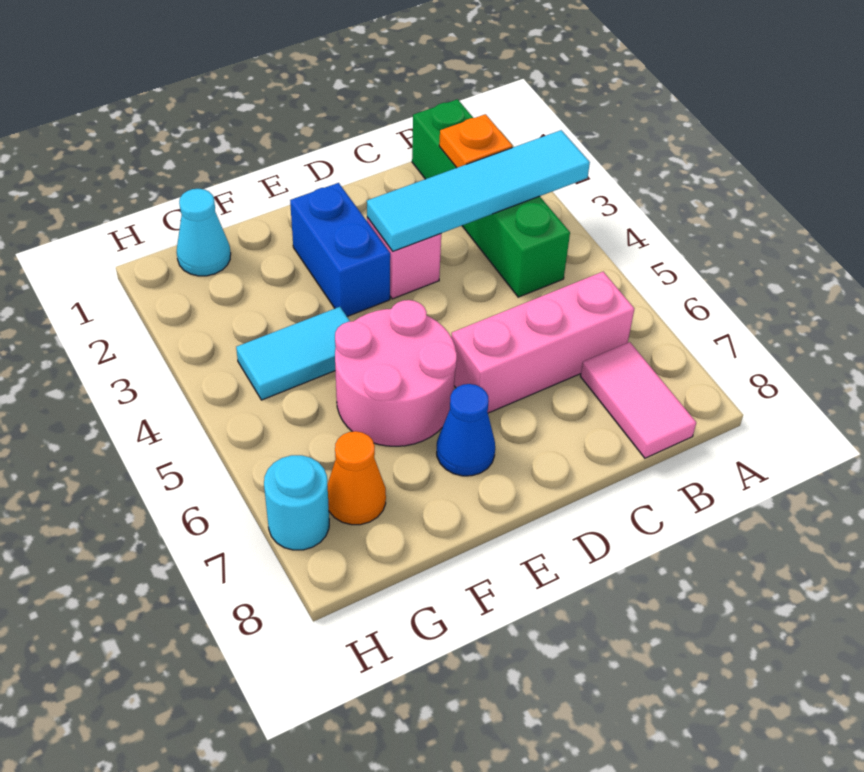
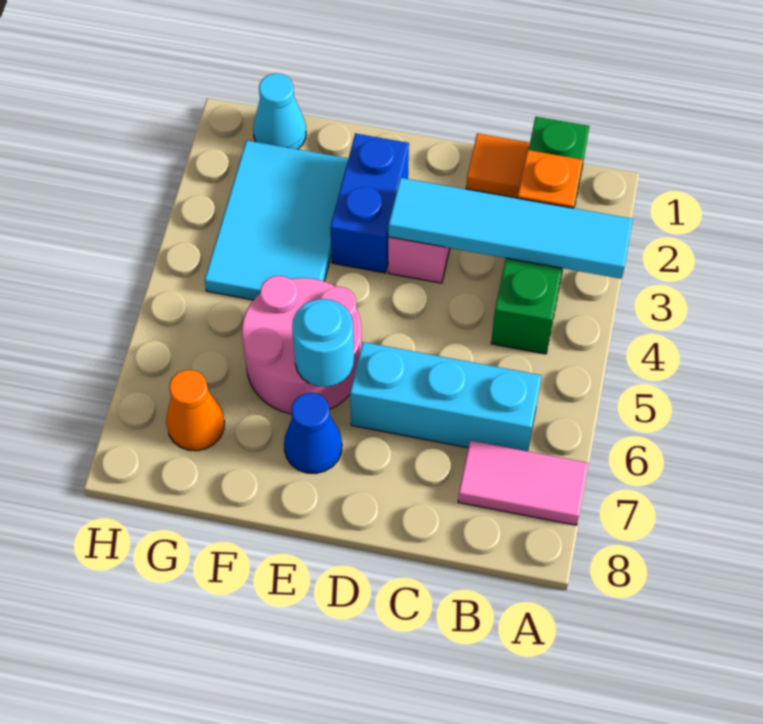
pink brick B6:D6 level 1 -> cyan brick B6:D6 level 1
pink tile B7:B8 level 1 -> pink tile A7:B7 level 1
none -> orange tile C1 level 1
cyan tile F4:G4 level 1 -> cyan tile F2:G4 level 1
cyan round brick H7 level 1 -> cyan round brick E6 level 2

